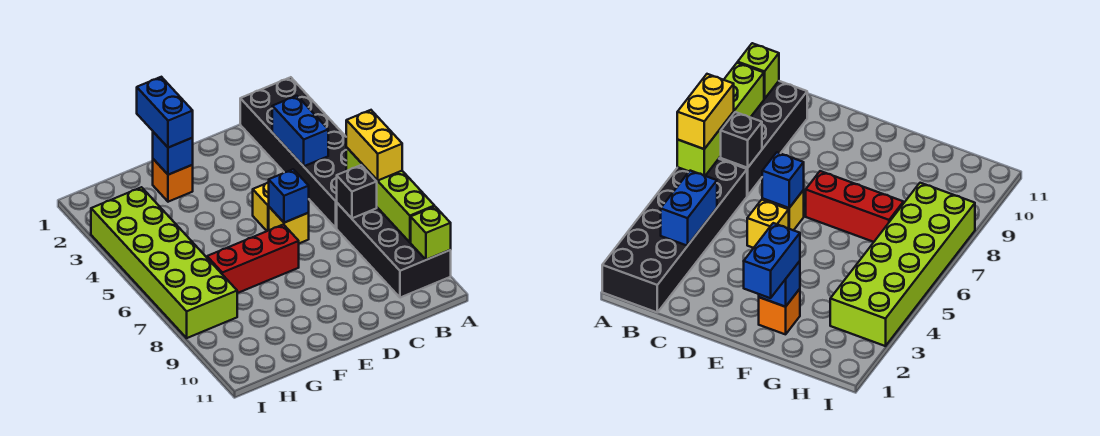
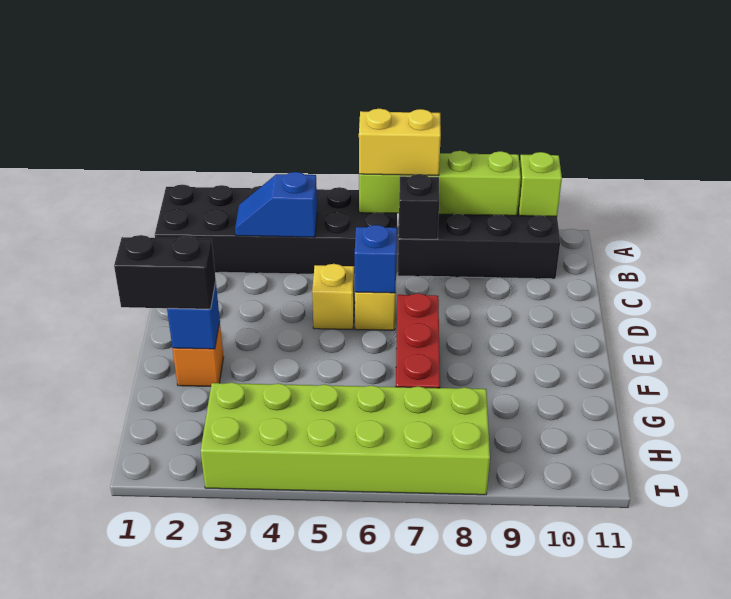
blue brick B3:B4 level 2 -> blue slope B3:B4 level 2 top 4
blue brick F1:F2 level 3 -> black brick F1:F2 level 3

